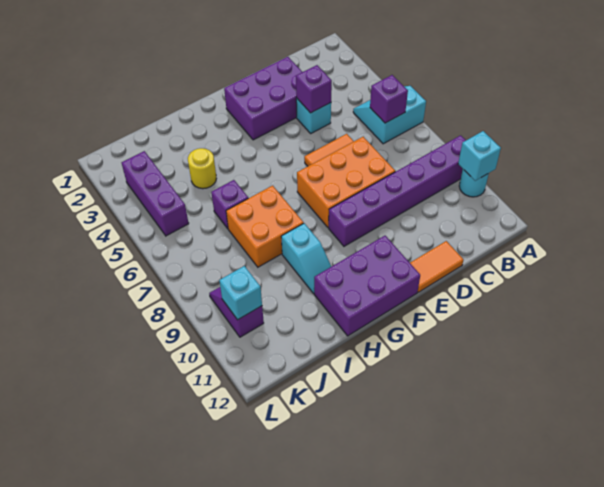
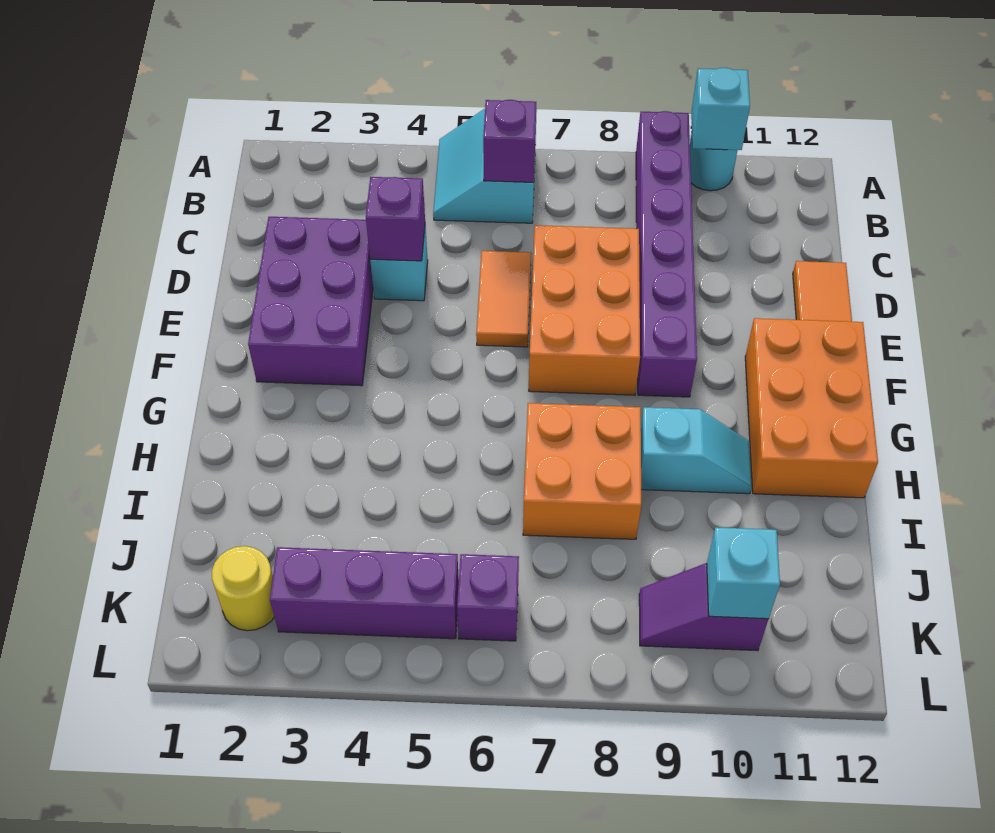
purple brick F11:H12 level 1 -> orange brick F11:H12 level 1
yellow round brick I4 level 1 -> yellow round brick K2 level 1
purple brick I6 level 1 -> purple brick K6 level 1

